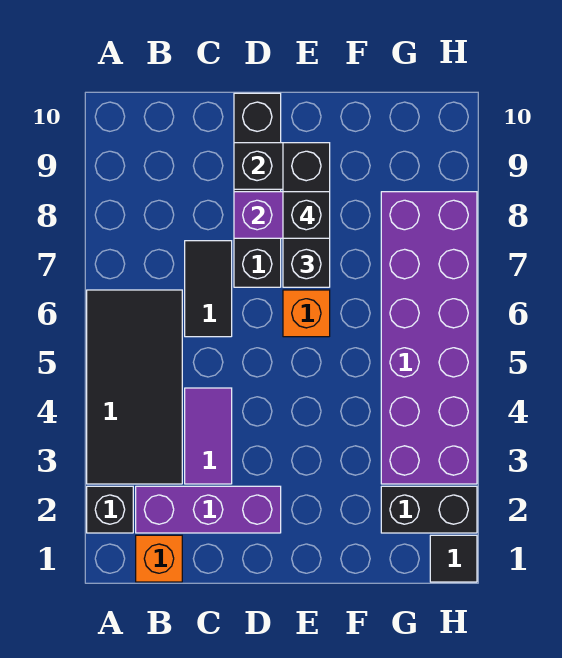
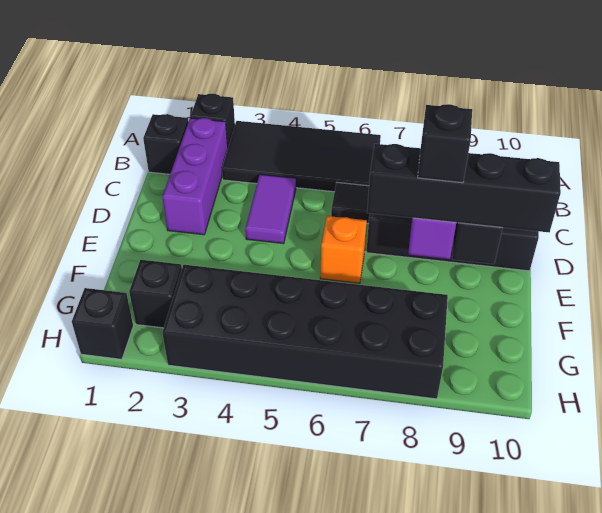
orange brick B1 level 1 -> black brick B1 level 1
purple tile C3:C4 level 1 -> purple tile C4:D4 level 1
black brick E7:E9 level 3 -> black brick E7:E10 level 3
black brick G2:H2 level 1 -> black brick G2 level 1
purple brick G3:H8 level 1 -> black brick G3:H8 level 1
black tile H1 level 1 -> black brick H1 level 1

